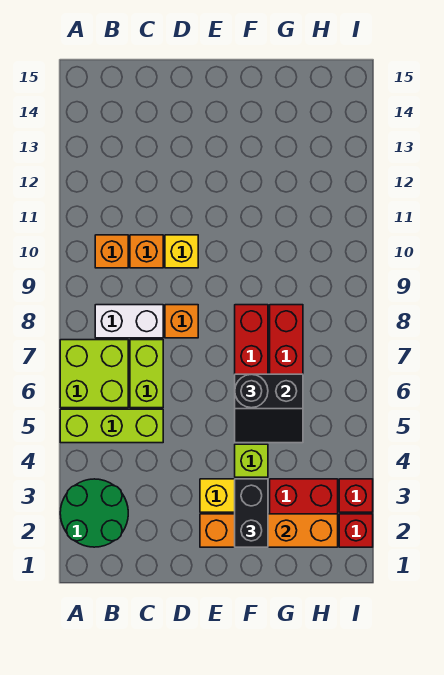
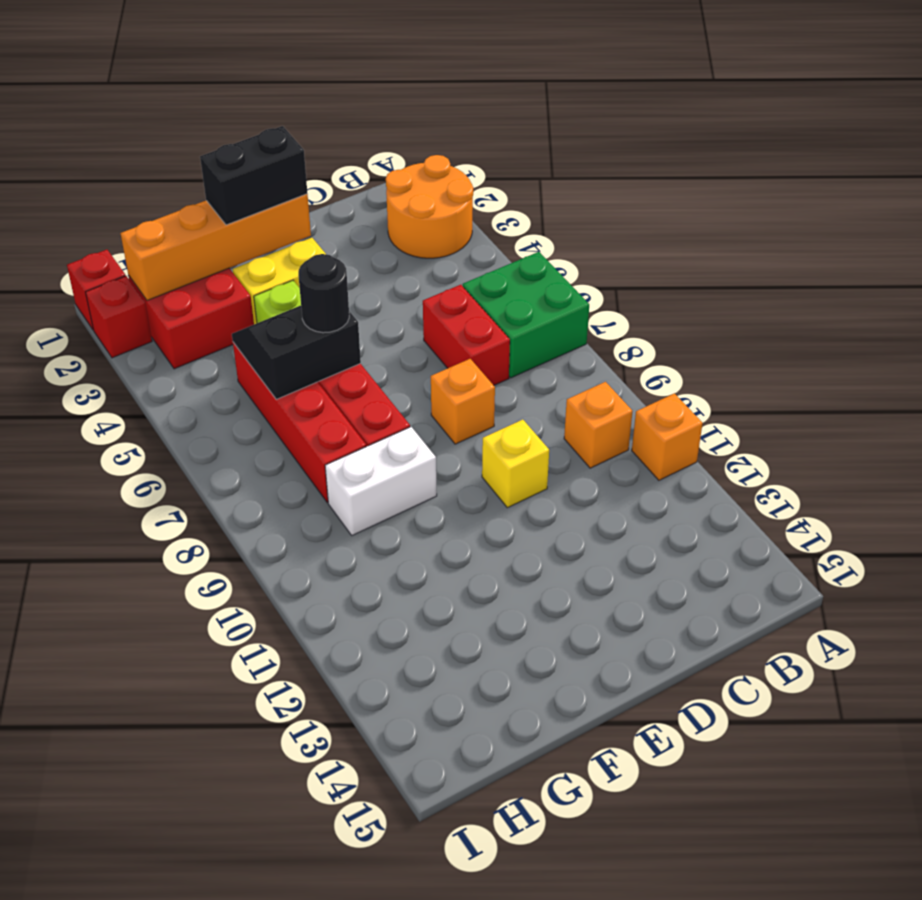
green round brick A2:B3 level 1 -> orange round brick A2:B3 level 1
lime brick A5:C5 level 1 -> none
lime brick A6:B7 level 1 -> green brick A6:B7 level 1
white brick B8:C8 level 1 -> white brick F9:G9 level 1
lime brick C6:C7 level 1 -> red brick C6:C7 level 1
orange brick C10 level 1 -> orange brick A11 level 1
black brick F2:F3 level 3 -> black brick E2:F2 level 3
red brick I3 level 1 -> red brick I1 level 1

